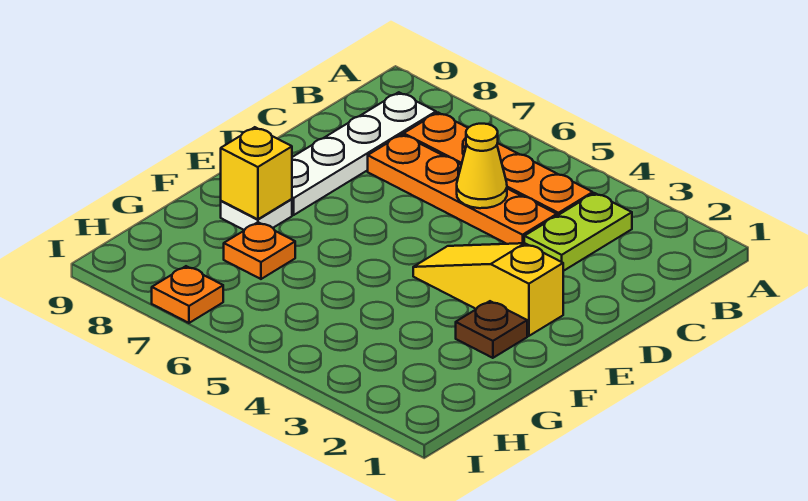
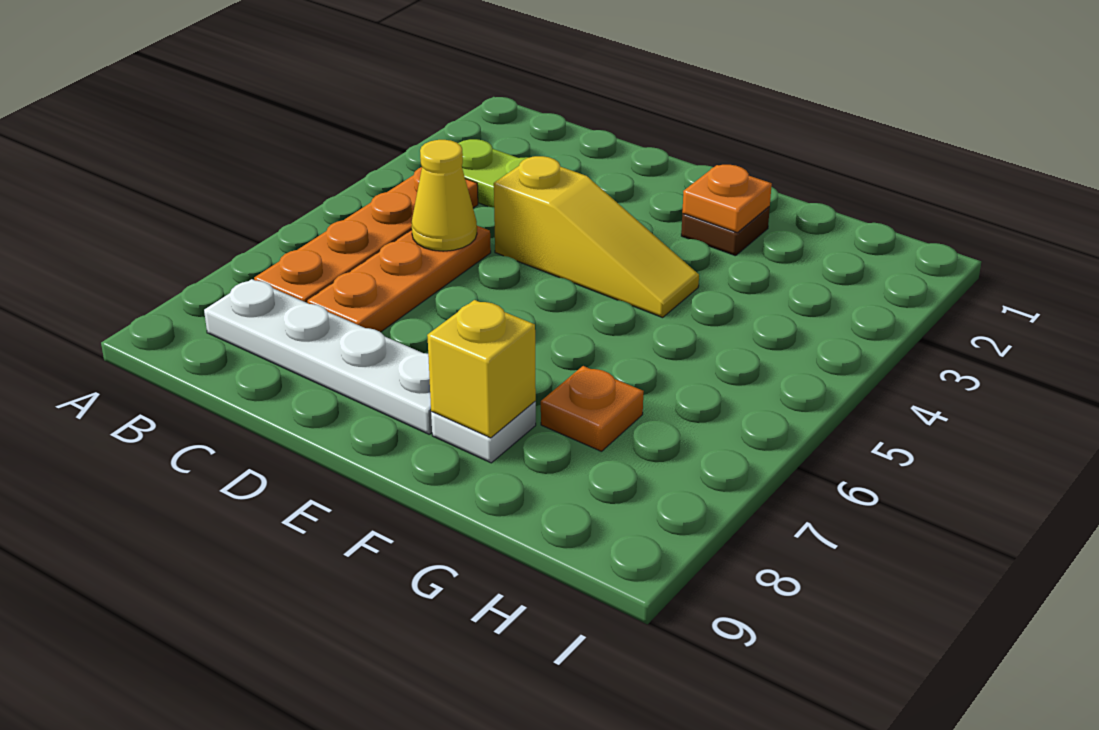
orange plate C4:C7 level 1 -> orange plate C5:C7 level 1
yellow slope E2:E4 level 1 top 2 -> yellow slope D4:F4 level 1 top D
orange plate I7 level 1 -> orange plate F2 level 2

